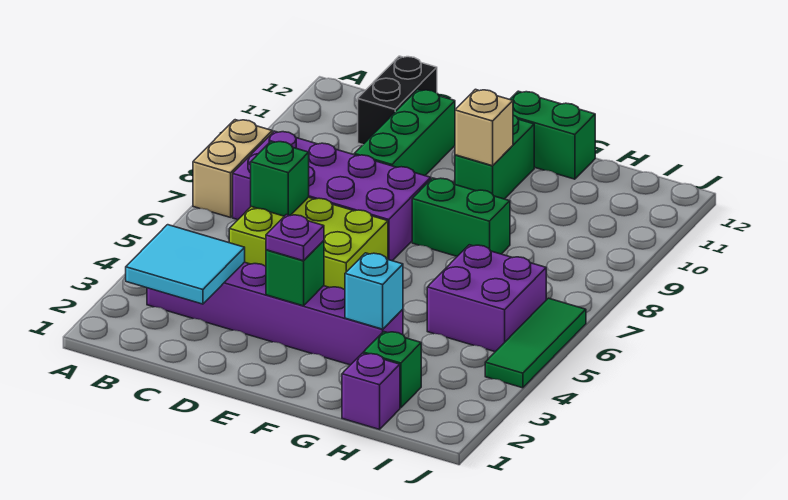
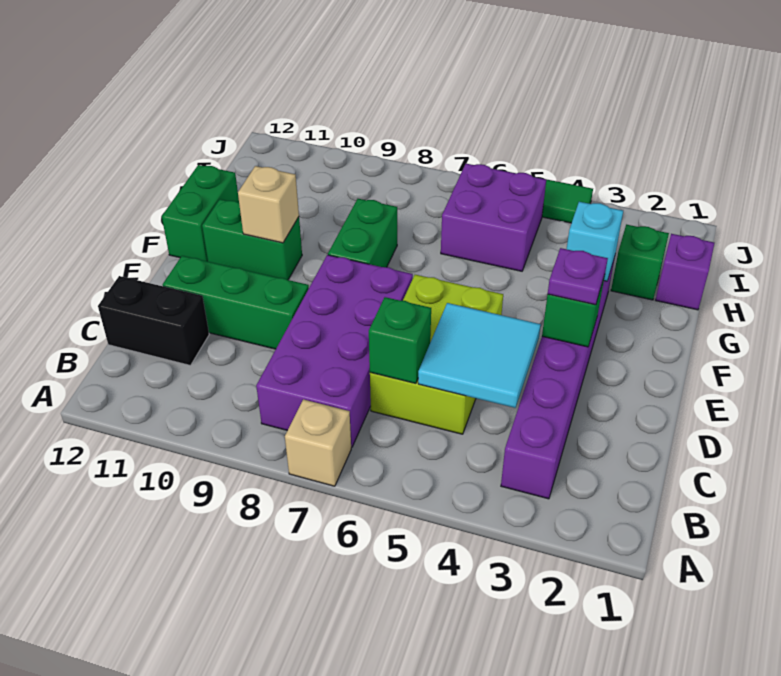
tan brick A7:A8 level 1 -> tan brick A7 level 1
cyan tile B2:C3 level 2 -> cyan tile C4:D5 level 2

